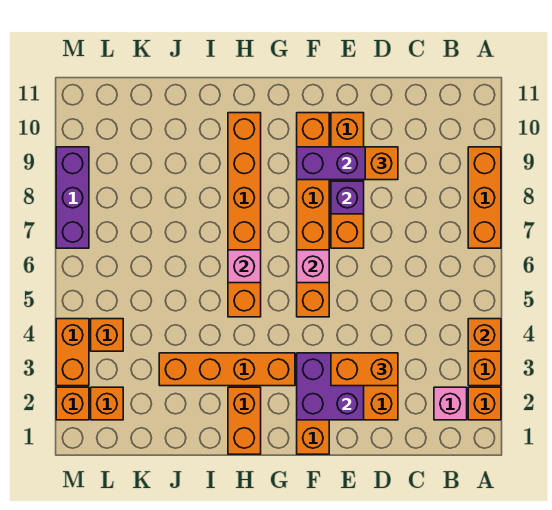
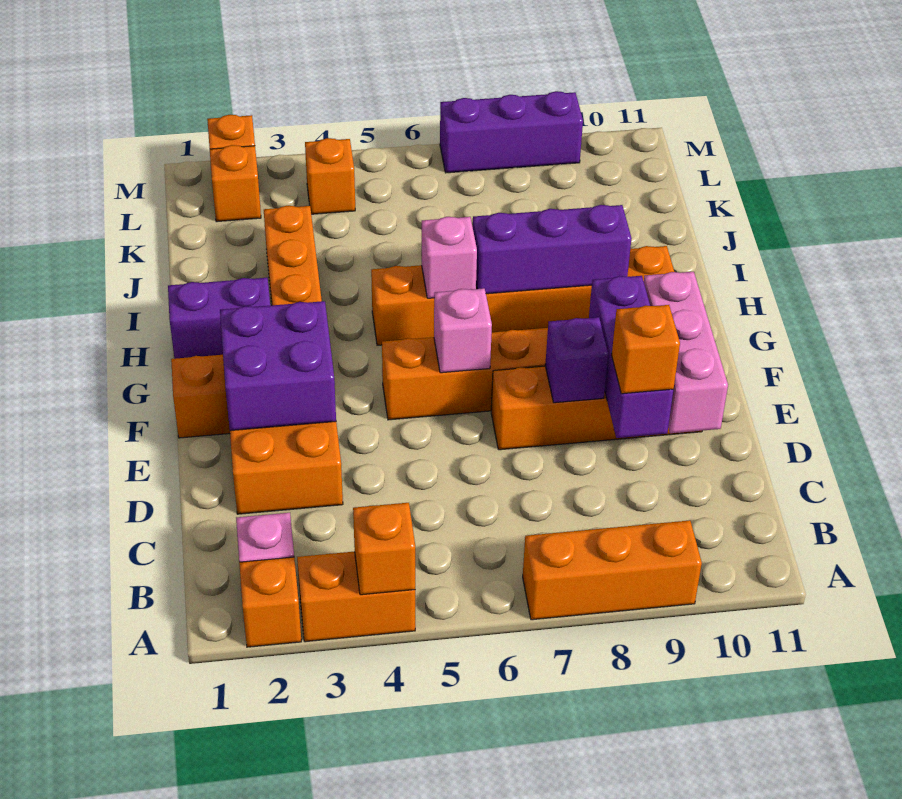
orange brick D3:E3 level 3 -> none
none -> pink brick D10:F10 level 2
orange brick H1:H2 level 1 -> purple brick H1:H2 level 1
none -> purple brick H7:H9 level 2
orange brick M3:M4 level 1 -> none

